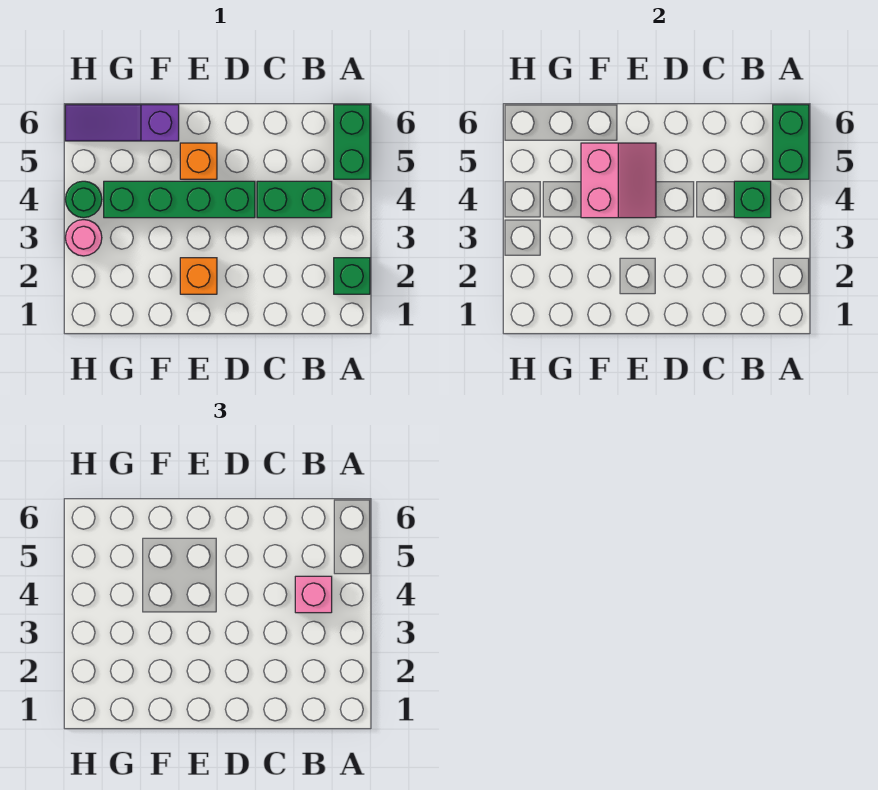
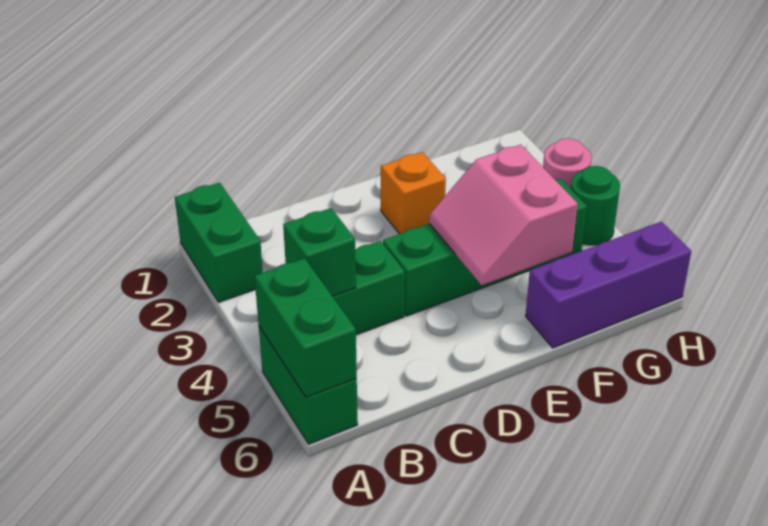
green brick A2 level 1 -> green brick A1:A2 level 1
pink brick B4 level 3 -> none
orange brick E5 level 1 -> none
purple slope F6:H6 level 1 top F -> purple brick F6:H6 level 1

